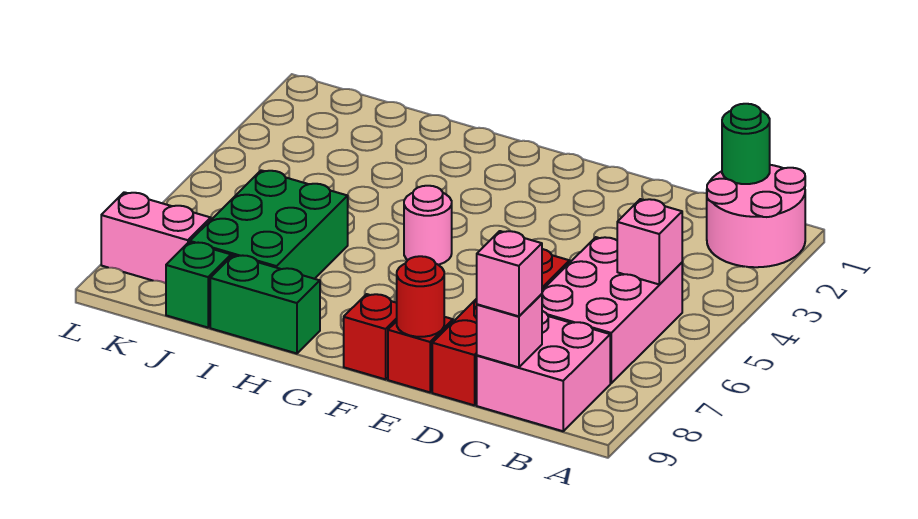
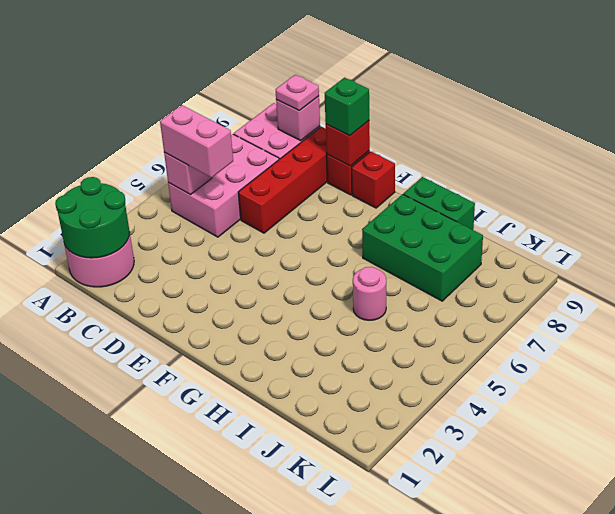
green round brick B1 level 2 -> green round brick A1:B2 level 2
pink brick C9 level 3 -> pink plate C9 level 3
red round brick E9 level 2 -> red brick E9 level 2
pink round brick G5 level 1 -> pink round brick I5 level 1
green brick I6:J8 level 1 -> green brick H7:J8 level 1
green brick J9 level 1 -> green brick E9 level 3
pink brick K8:L8 level 1 -> pink brick B5:C5 level 3

